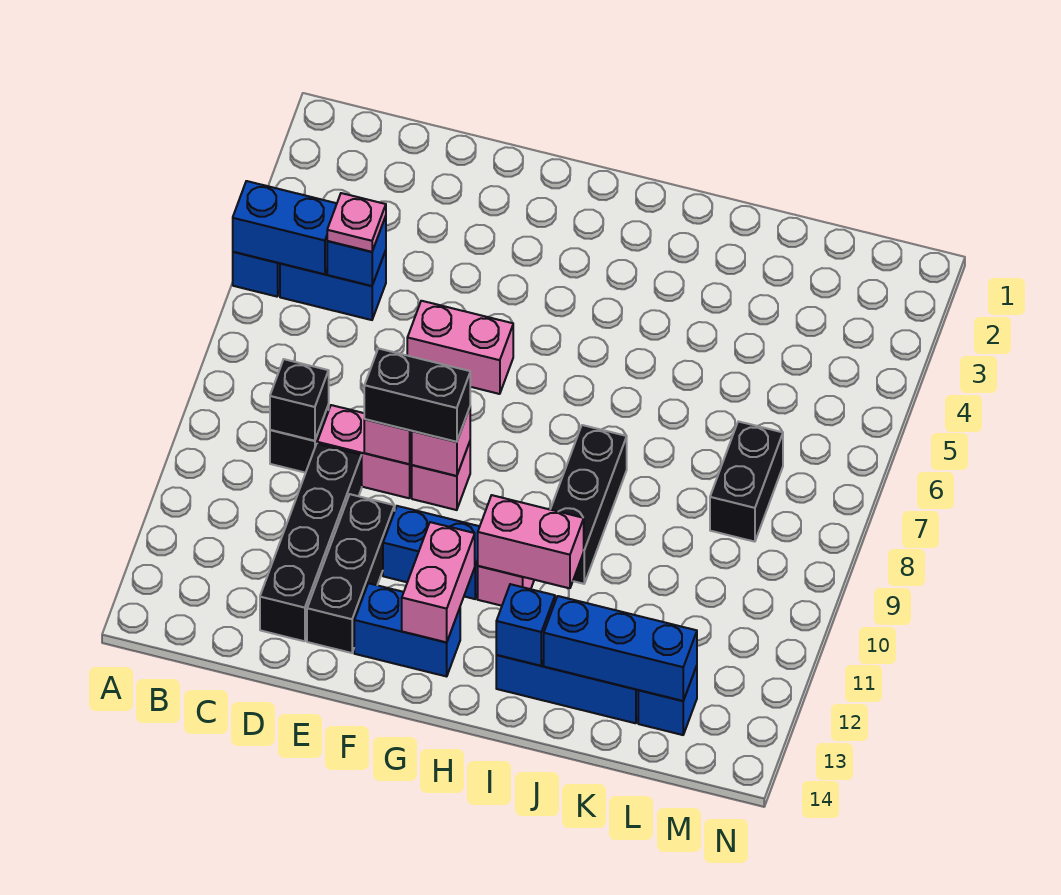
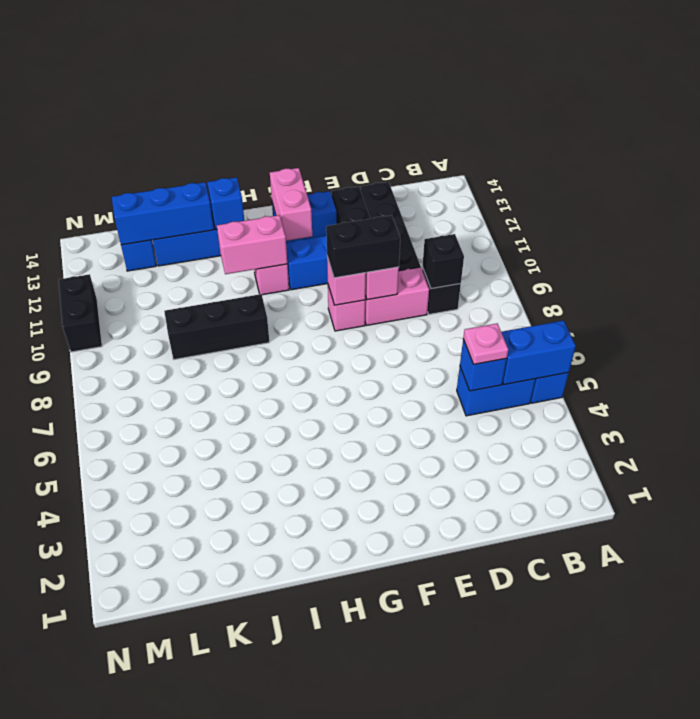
pink brick E6:F6 level 1 -> none
black brick I8:I10 level 1 -> black brick I9:K9 level 1
black brick L7:L8 level 1 -> black brick N10:N11 level 1

